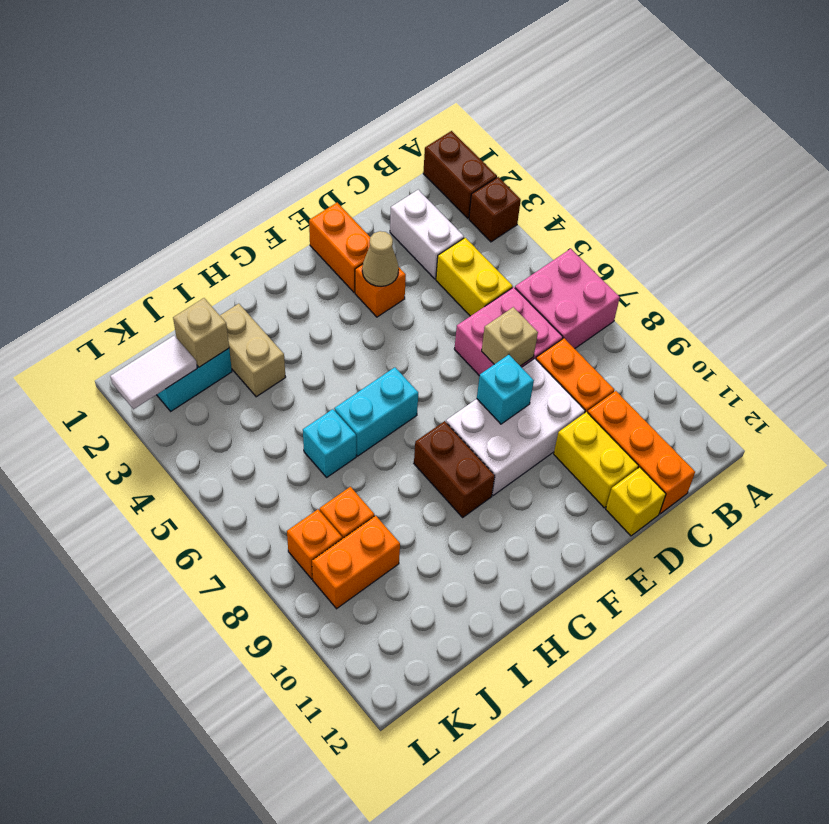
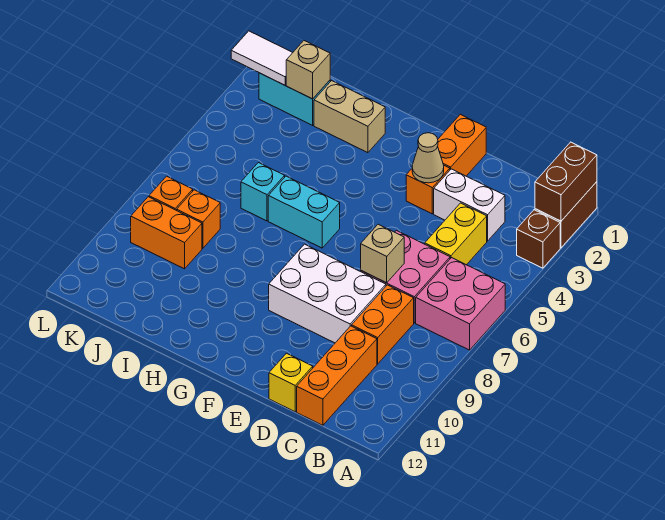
white brick C2:C3 level 1 -> white brick C3:D3 level 1
yellow brick D10:D11 level 1 -> none
cyan brick E8 level 2 -> none
brown brick G8:G9 level 1 -> brown brick A1:A2 level 2
tan brick I2:I3 level 1 -> tan brick H2:I2 level 1

